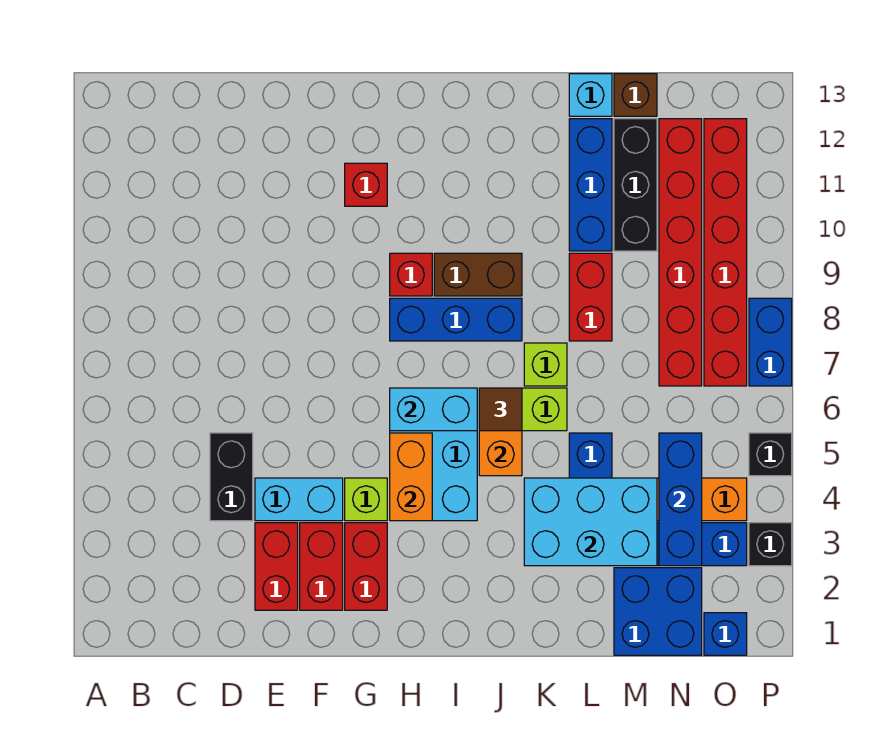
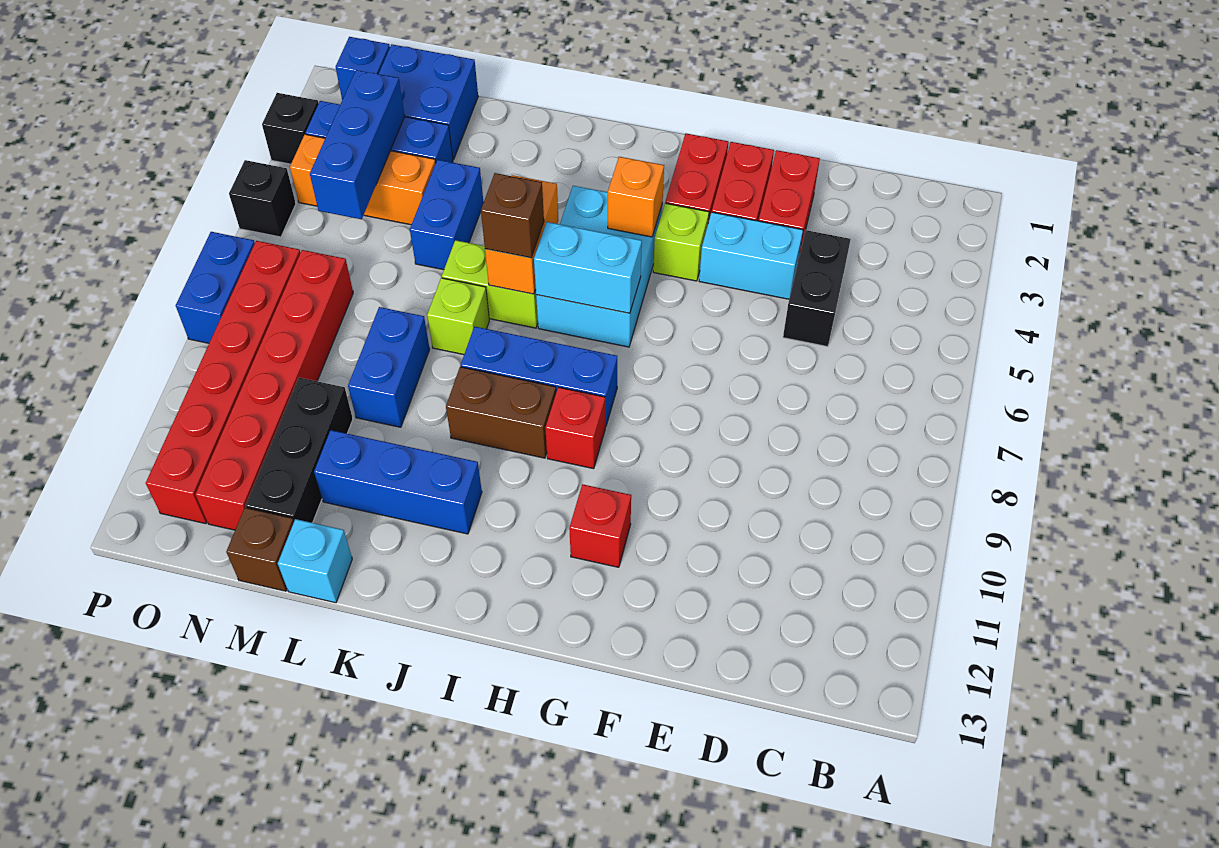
orange brick H4:H5 level 2 -> orange brick H4 level 2
brown tile J6 level 3 -> brown brick J6 level 3
cyan brick K3:M4 level 2 -> none
red brick L8:L9 level 1 -> blue brick L8:L9 level 1
blue brick L10:L12 level 1 -> blue brick J11:L11 level 1

